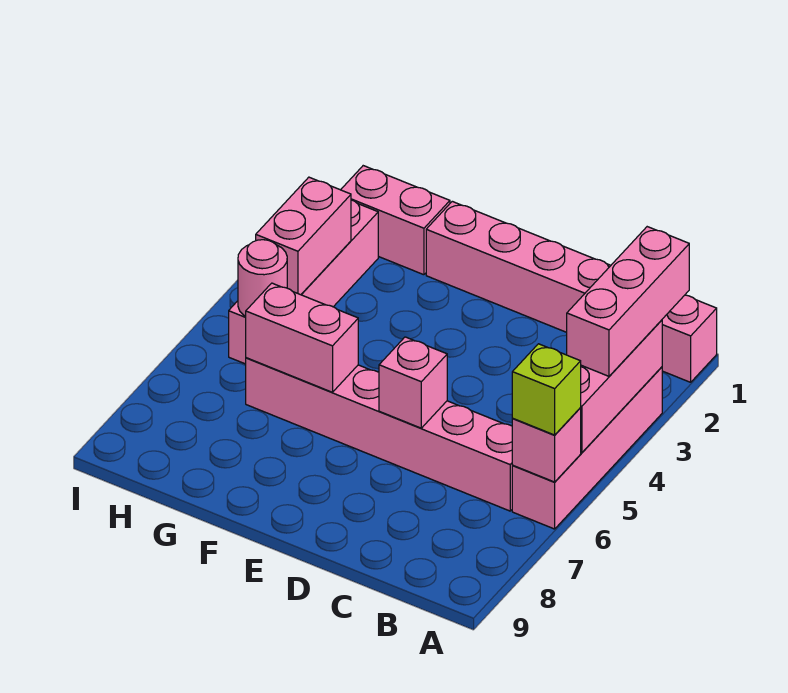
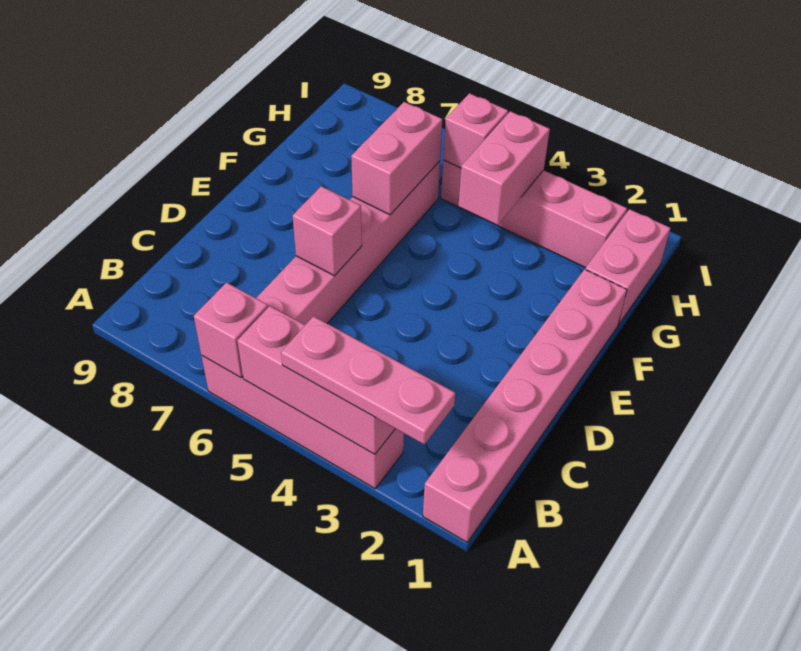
pink brick A2:A4 level 3 -> pink plate A2:A4 level 3
lime brick A6 level 3 -> none
pink brick H3:H4 level 2 -> pink brick G4:H4 level 2
pink round brick H5 level 2 -> pink brick H5 level 2

